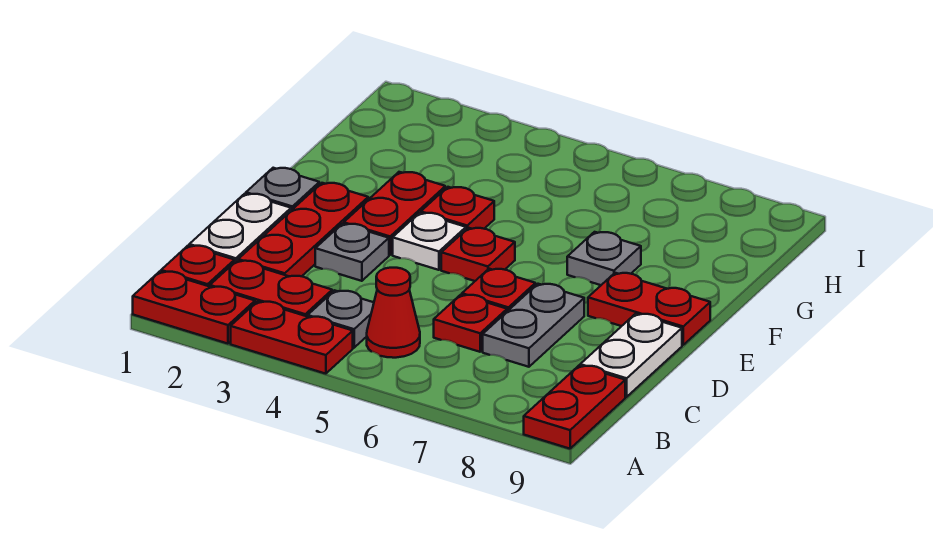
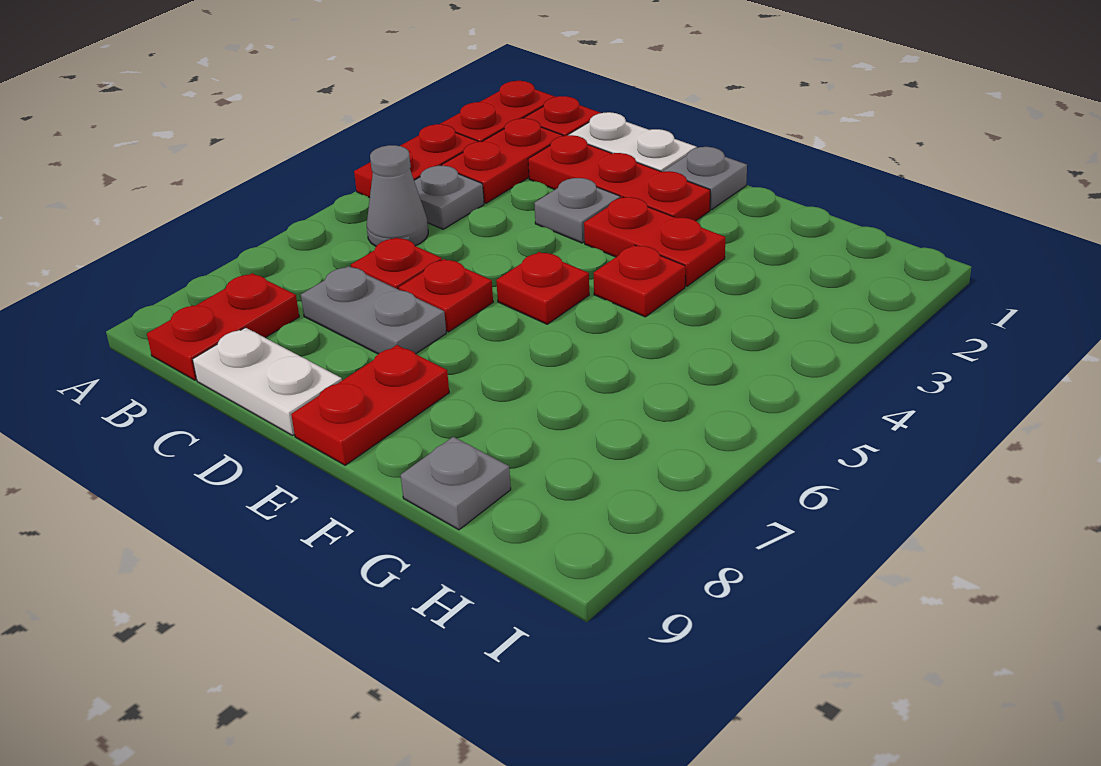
red plate A9:B9 level 1 -> red plate B8:B9 level 1
red cone B5 level 1 -> grey cone B5 level 1
white plate E4 level 1 -> none
grey plate F7 level 1 -> grey plate G9 level 1

